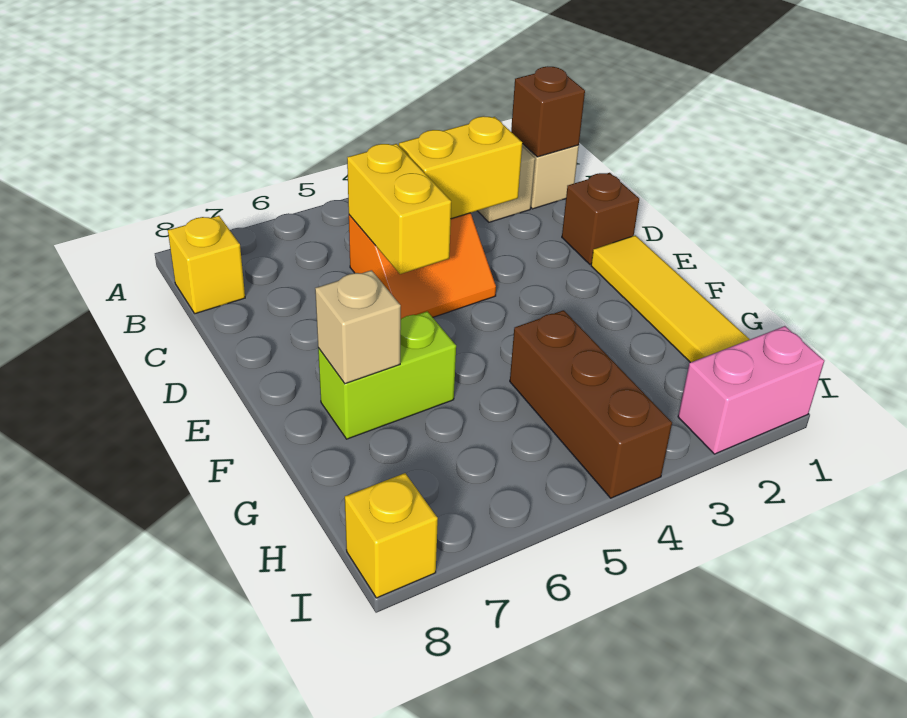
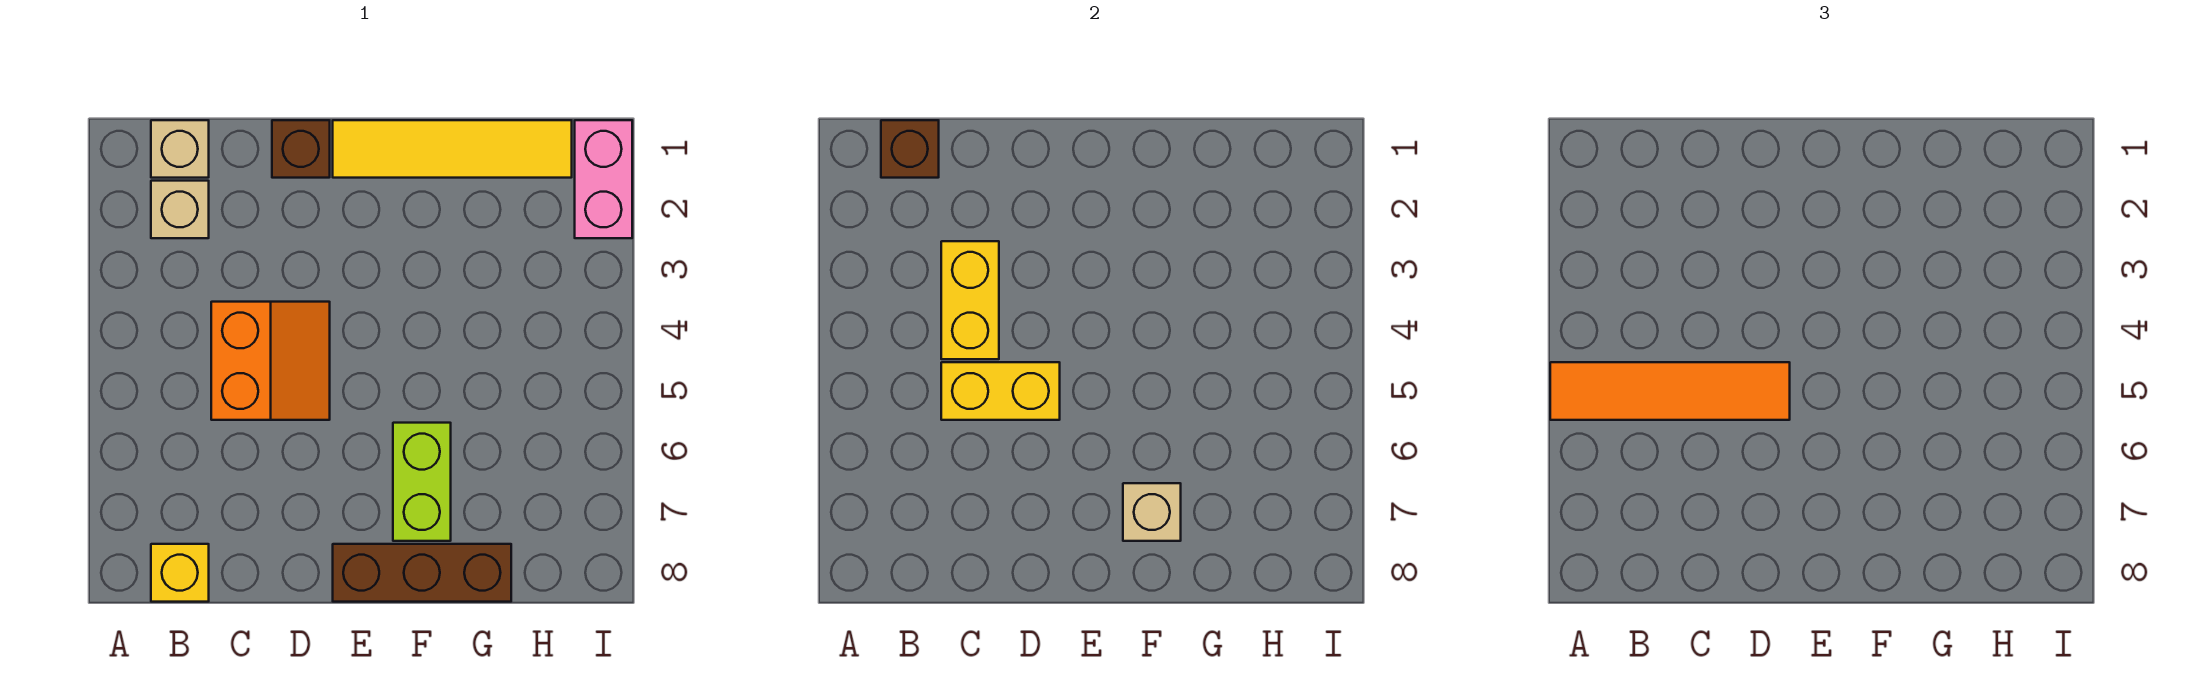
none -> orange tile A5:D5 level 3
brown brick G4:I4 level 1 -> brown brick E8:G8 level 1
yellow brick I8 level 1 -> none

